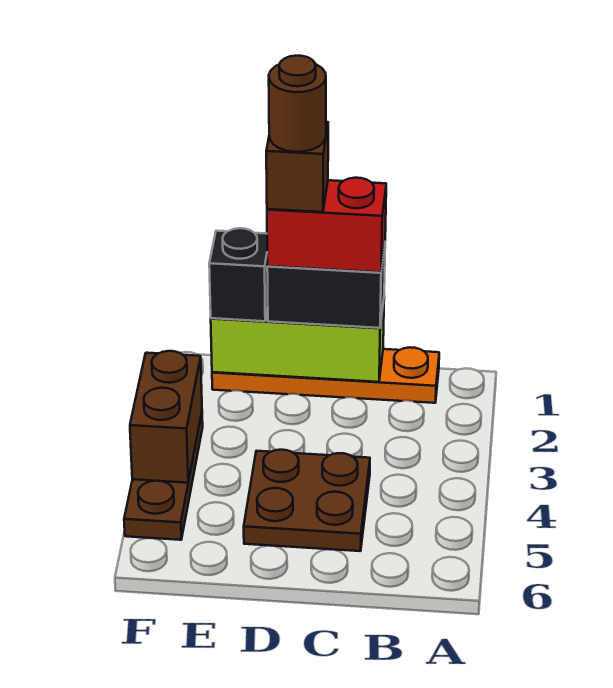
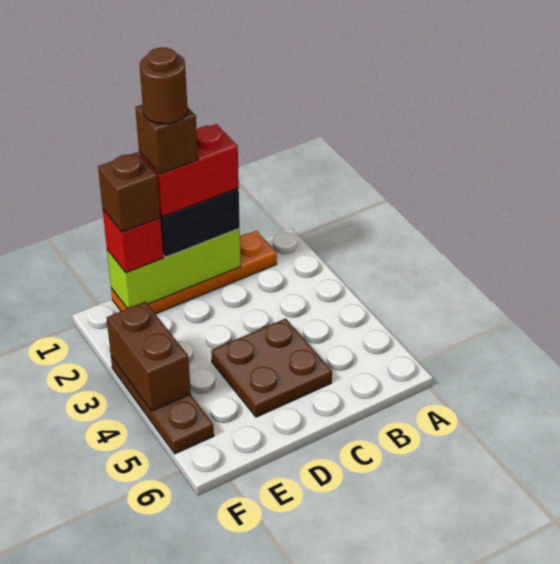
black brick E1 level 3 -> red brick E1 level 3
none -> brown brick E1 level 4

